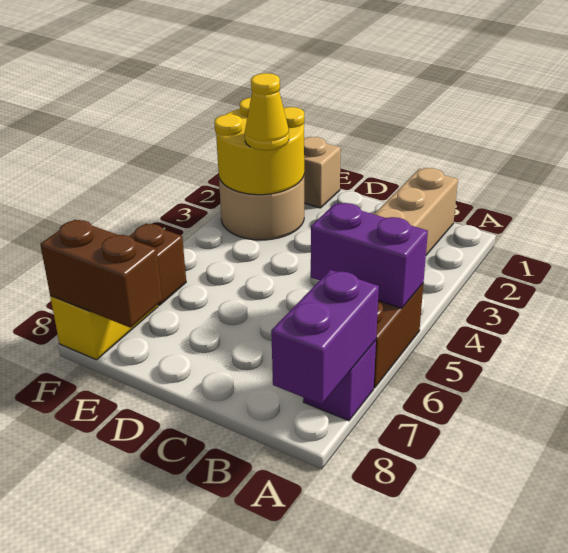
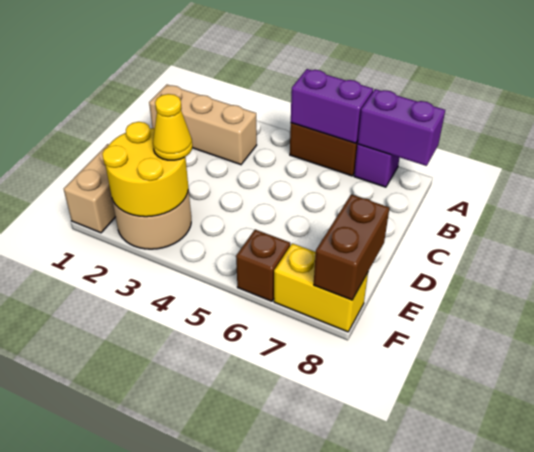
purple brick A5:B5 level 2 -> purple brick A5:A6 level 2

